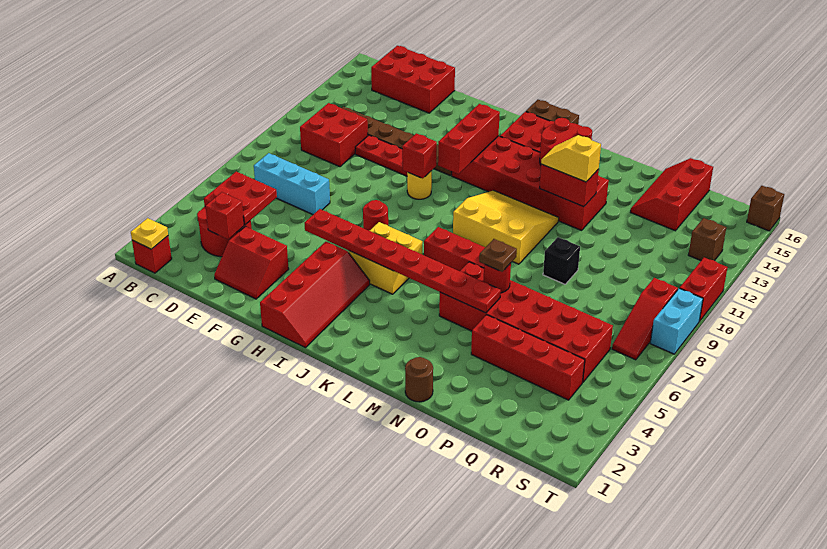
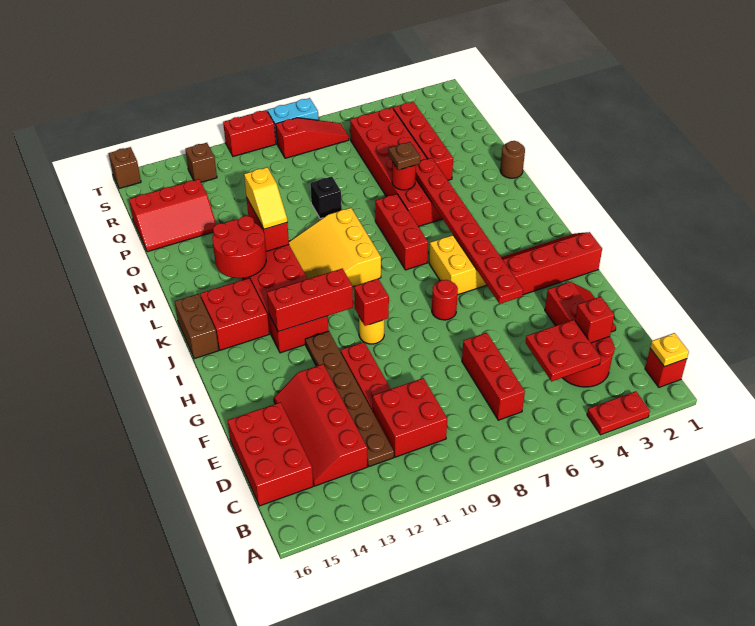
none -> red plate A3:A4 level 1
cyan brick C7:E7 level 1 -> red brick C7:E7 level 1
none -> red slope C13:F14 level 1 top 13

